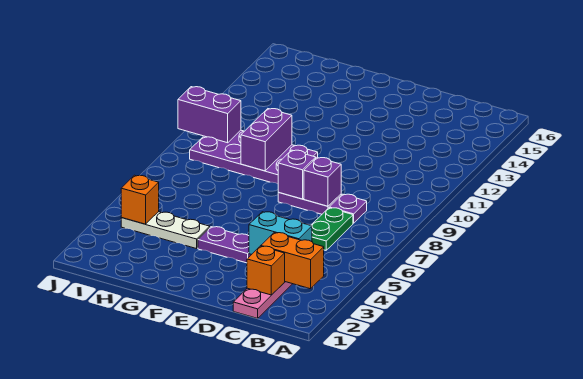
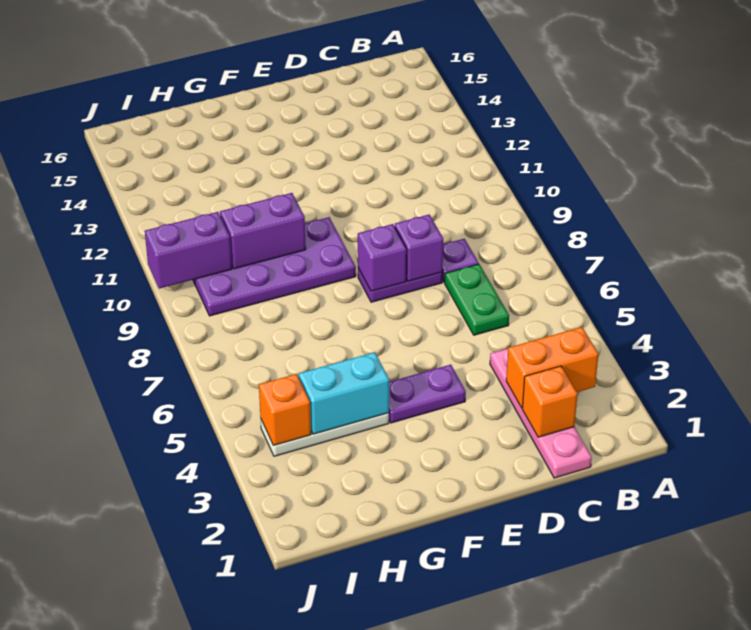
cyan brick C4:D4 level 2 -> cyan brick G4:H4 level 2
purple brick G9:G10 level 2 -> purple brick G10:H10 level 2

